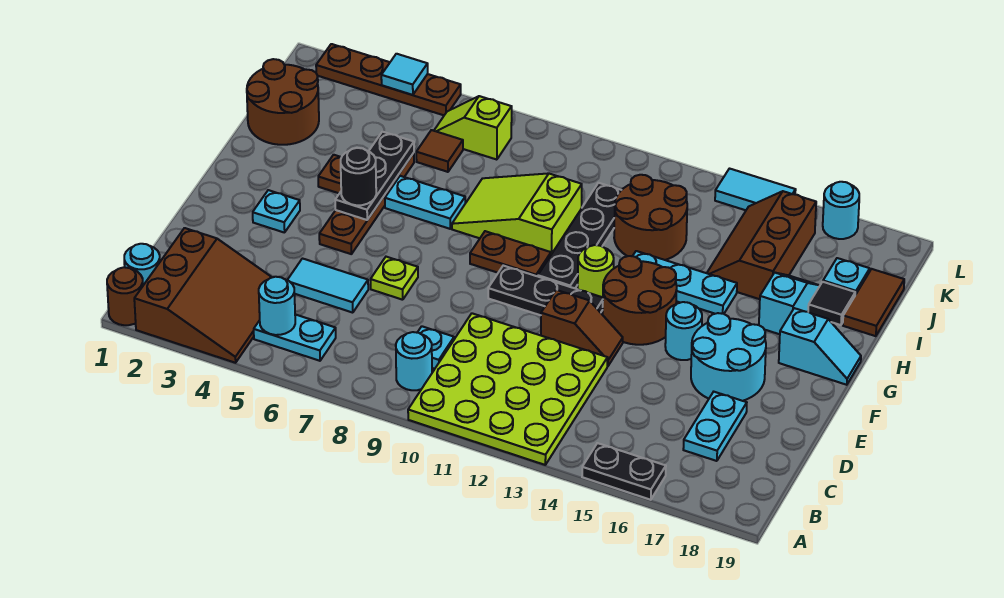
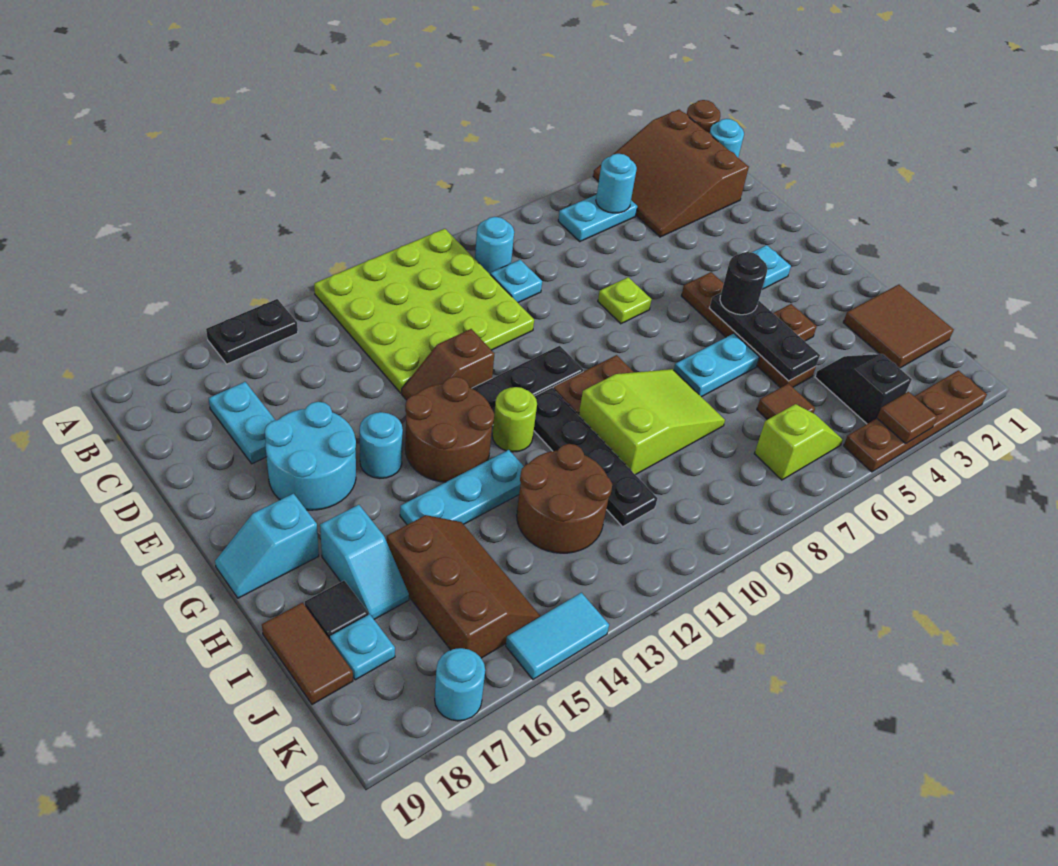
cyan tile D5:D6 level 1 -> none
brown round brick I1:J2 level 1 -> brown tile I1:J2 level 1
none -> black slope J4:K4 level 1 top K
cyan tile L4 level 2 -> brown tile L4 level 2

